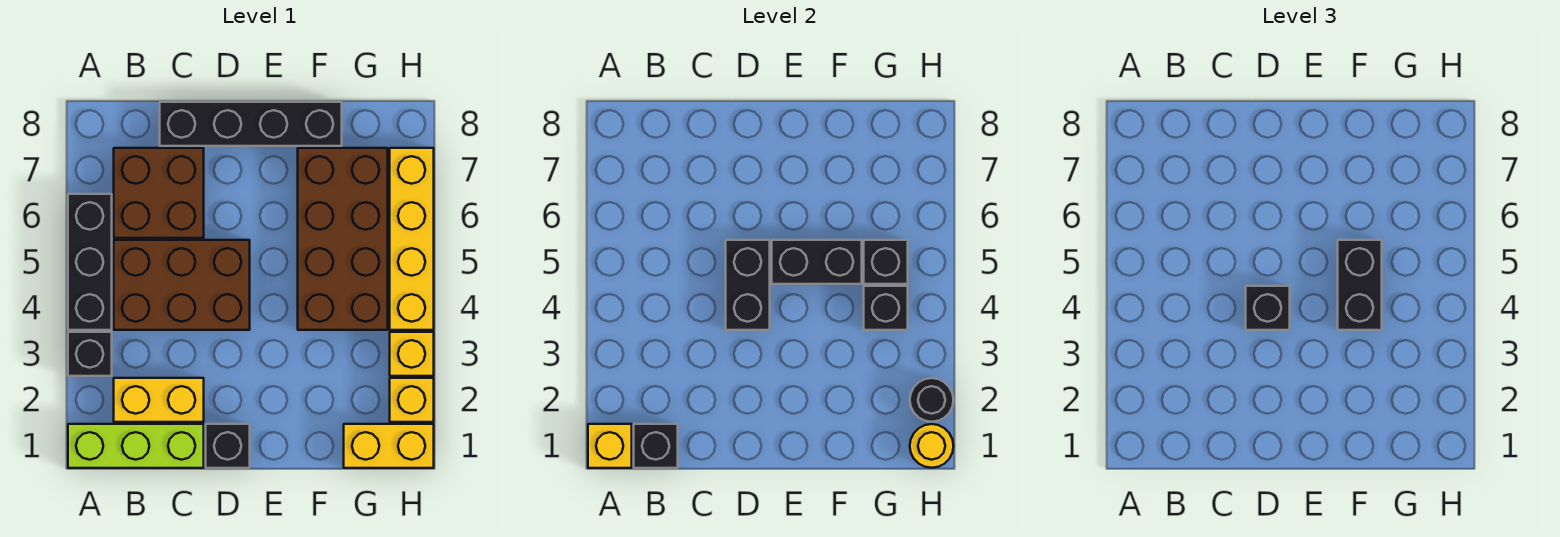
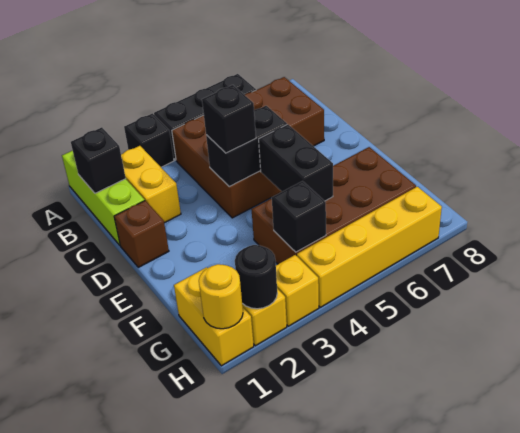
yellow brick A1 level 2 -> none
black brick C8:F8 level 1 -> none
black brick D1 level 1 -> brown brick D1 level 1
black brick F4:F5 level 3 -> none
black brick G5 level 2 -> none

